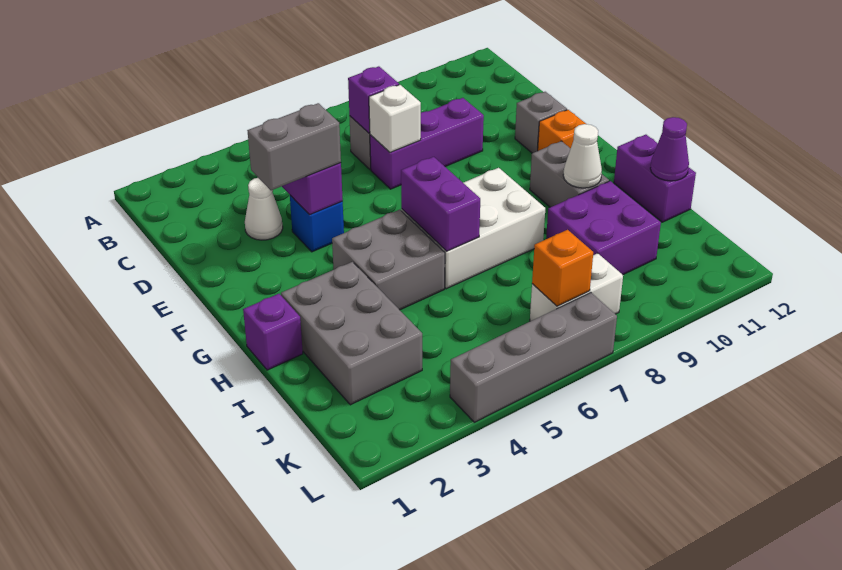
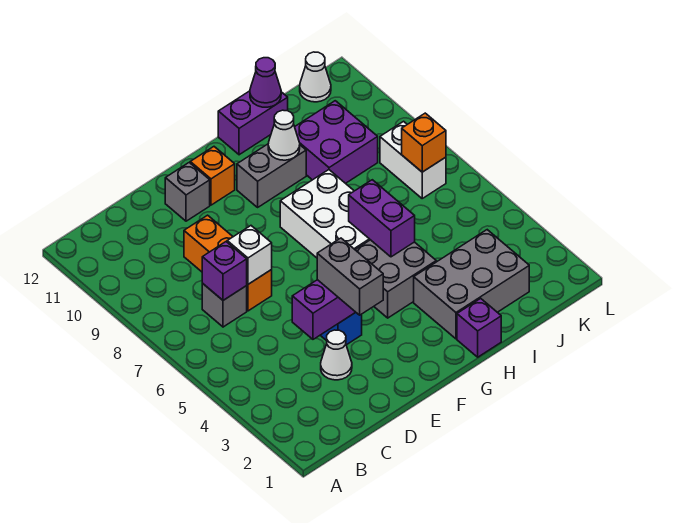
purple brick D7:D9 level 1 -> orange brick D7:D9 level 1
purple brick G6:H6 level 2 -> purple brick H5:H6 level 2
none -> white cone K12 level 1
grey brick L4:L7 level 1 -> none

